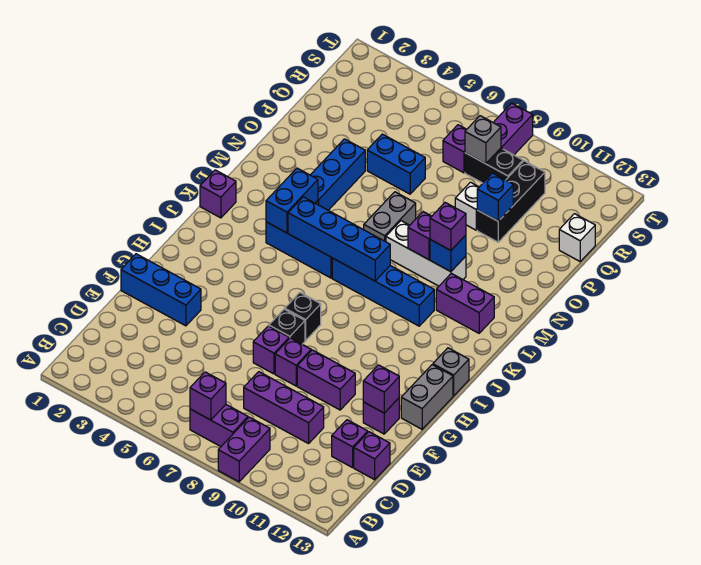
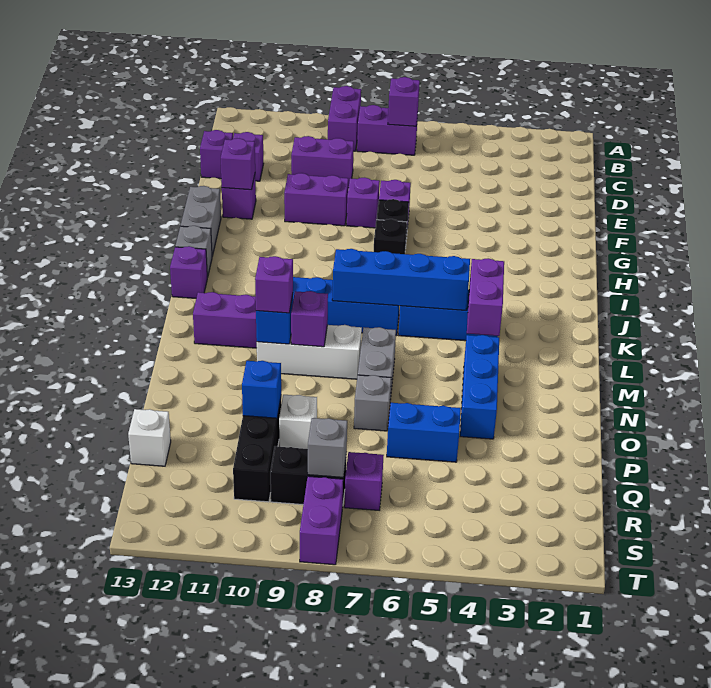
purple brick D8:D10 level 1 -> purple brick D9:D10 level 1
blue brick F1:F3 level 1 -> none
purple brick K1 level 1 -> purple brick J13 level 1
blue brick K4:L4 level 2 -> purple brick K4:L4 level 2
none -> grey brick O7 level 1

